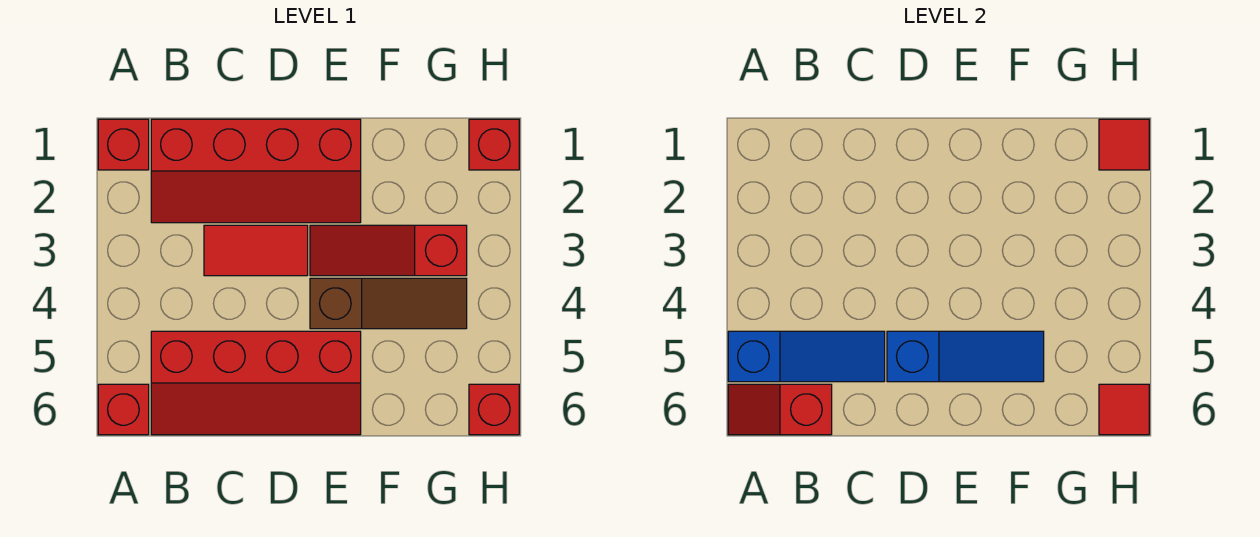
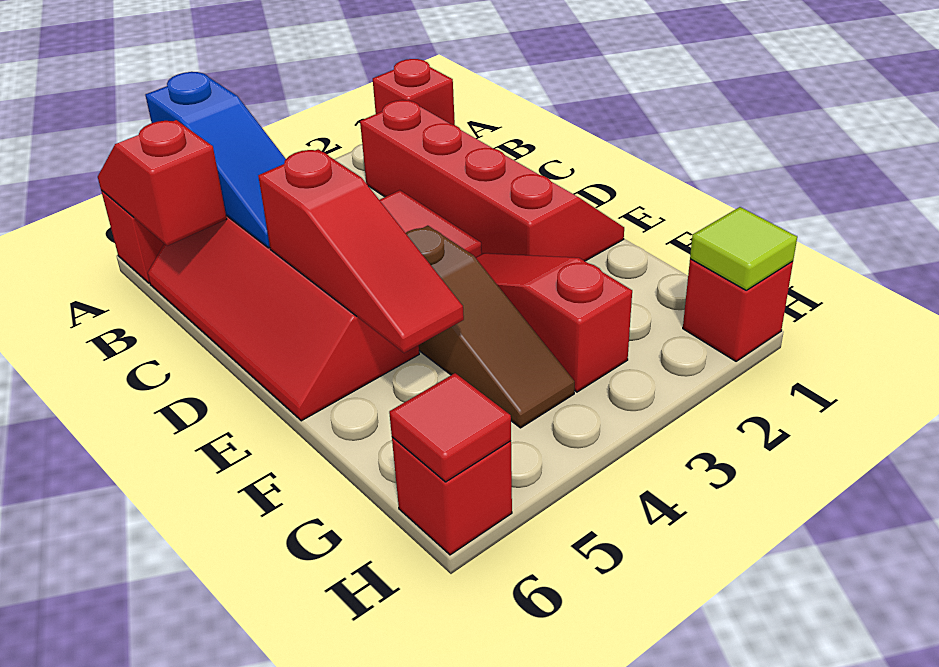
red slope B1:E2 level 1 top 1 -> red slope B1:E2 level 1 top 2
blue slope D5:F5 level 2 top D -> red slope D5:F5 level 2 top D
red tile H1 level 2 -> lime tile H1 level 2

